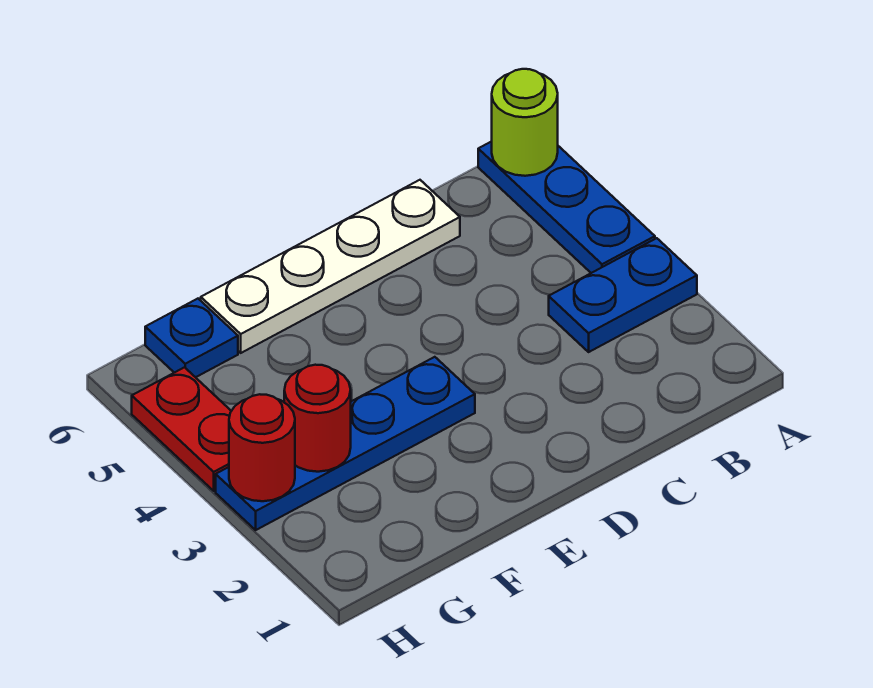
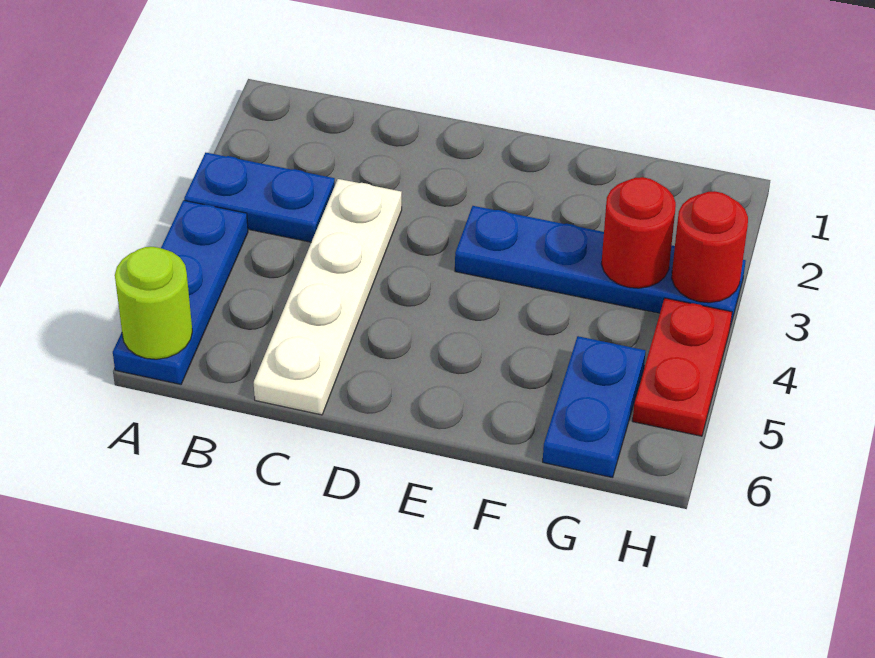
white plate C6:F6 level 1 -> white plate C3:C6 level 1
blue plate G6 level 1 -> blue plate G5:G6 level 1

